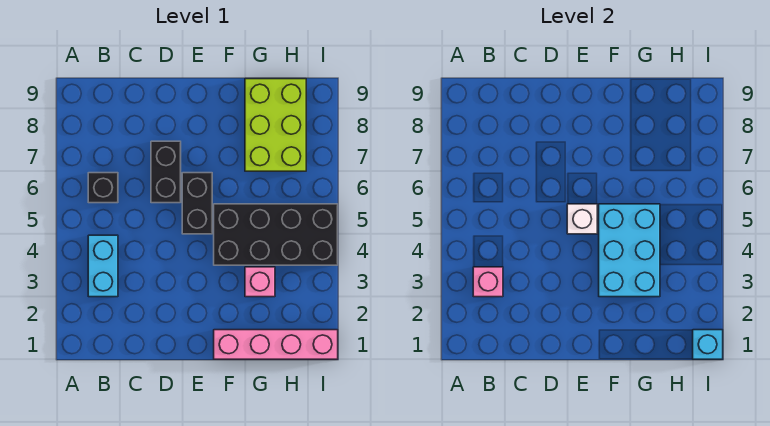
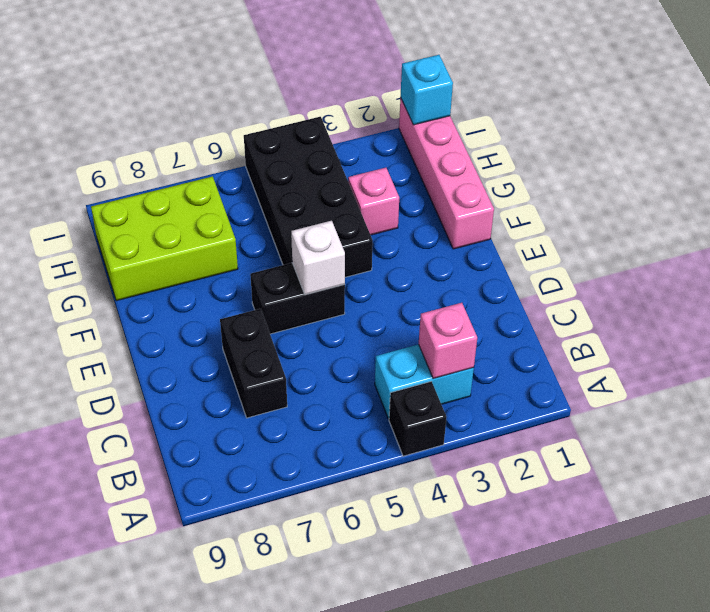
black brick B6 level 1 -> black brick A4 level 1
black brick D6:D7 level 1 -> black brick C7:D7 level 1
cyan brick F3:G5 level 2 -> none

